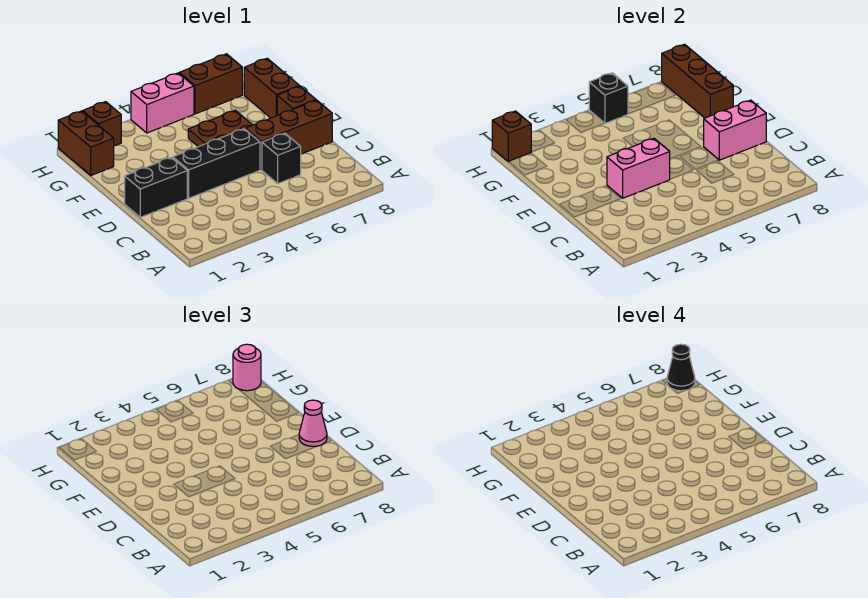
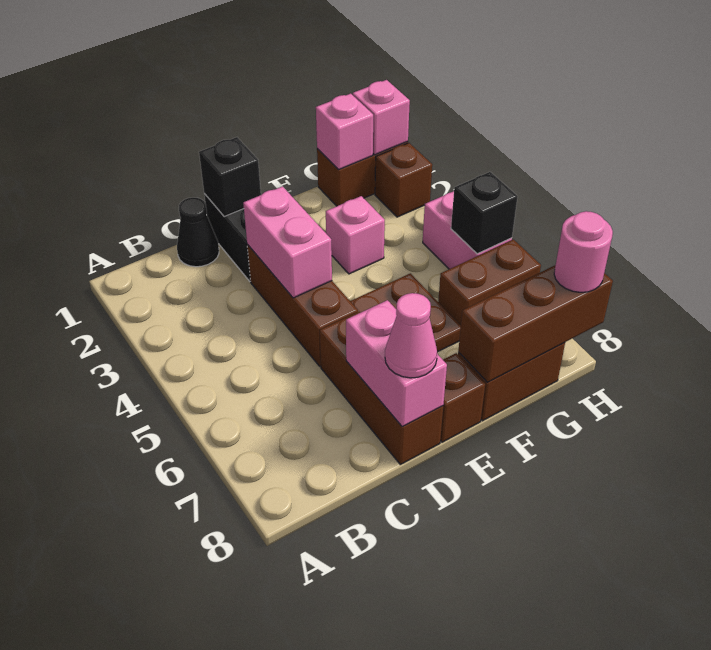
black brick C6 level 1 -> black brick D1 level 2
black brick D3:D5 level 1 -> brown brick D3:D5 level 1
none -> pink brick F3 level 1
none -> pink brick G1 level 2
brown brick H1 level 2 -> pink brick H1 level 2
brown brick H6:H7 level 1 -> brown brick G6:H6 level 1
black cone H8 level 4 -> black cone C1 level 1

